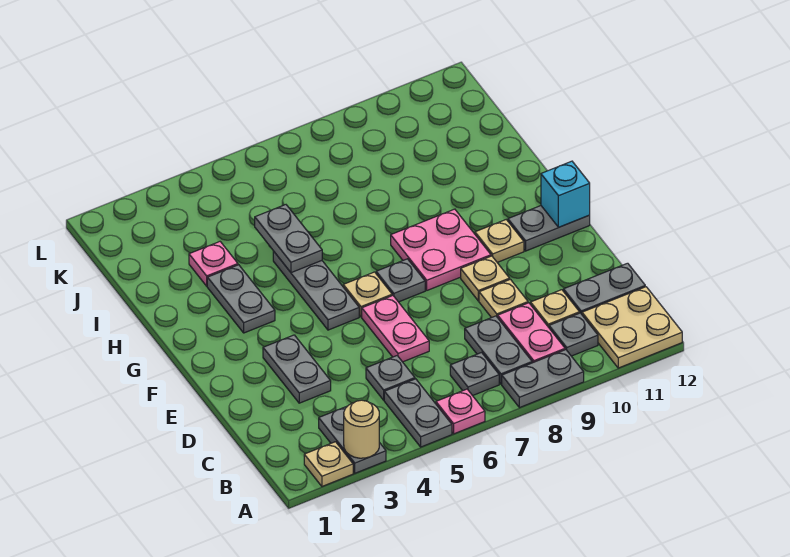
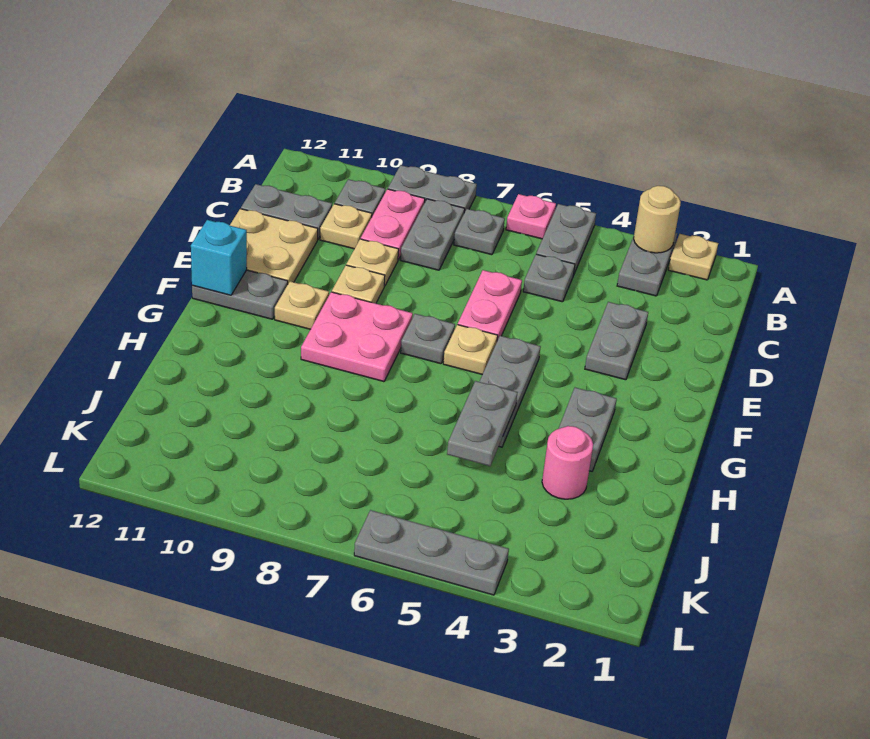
tan plate A11:B12 level 1 -> tan plate D11:E12 level 1
pink plate I3 level 1 -> pink round brick I3 level 1
none -> grey plate L4:L6 level 1

